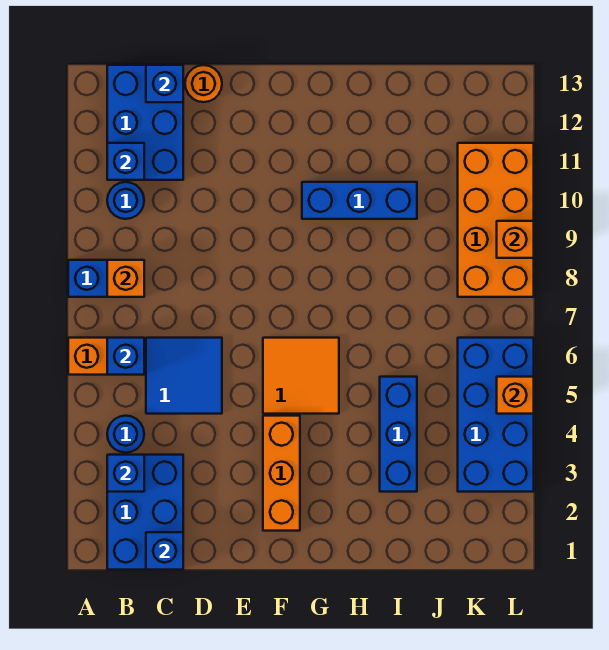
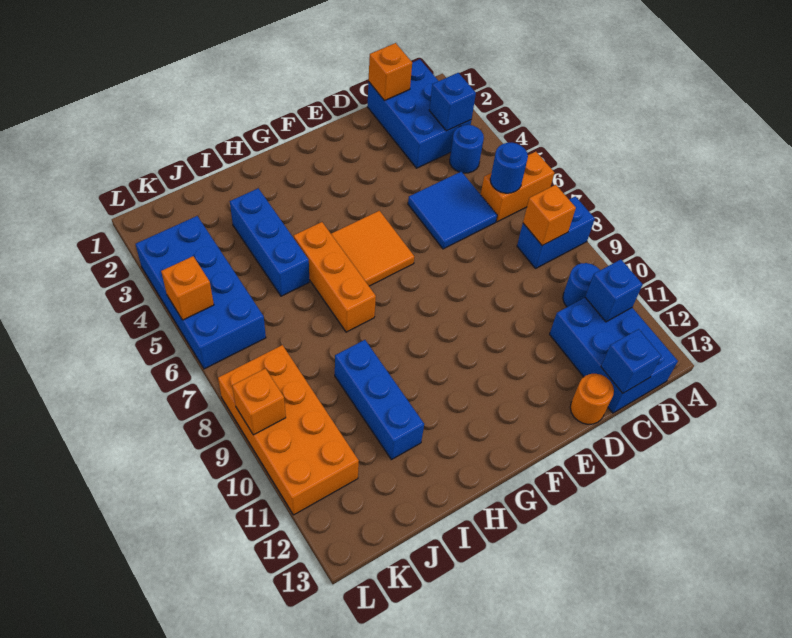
blue brick B6 level 2 -> blue round brick B6 level 2
blue brick C1 level 2 -> orange brick C1 level 2
orange brick F2:F4 level 1 -> orange brick H5:H7 level 1
blue brick G10:I10 level 1 -> blue brick I9:I11 level 1

